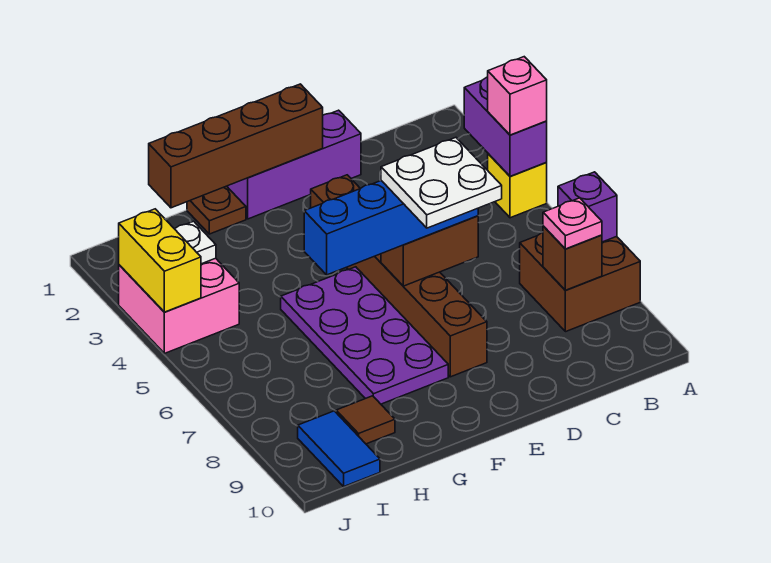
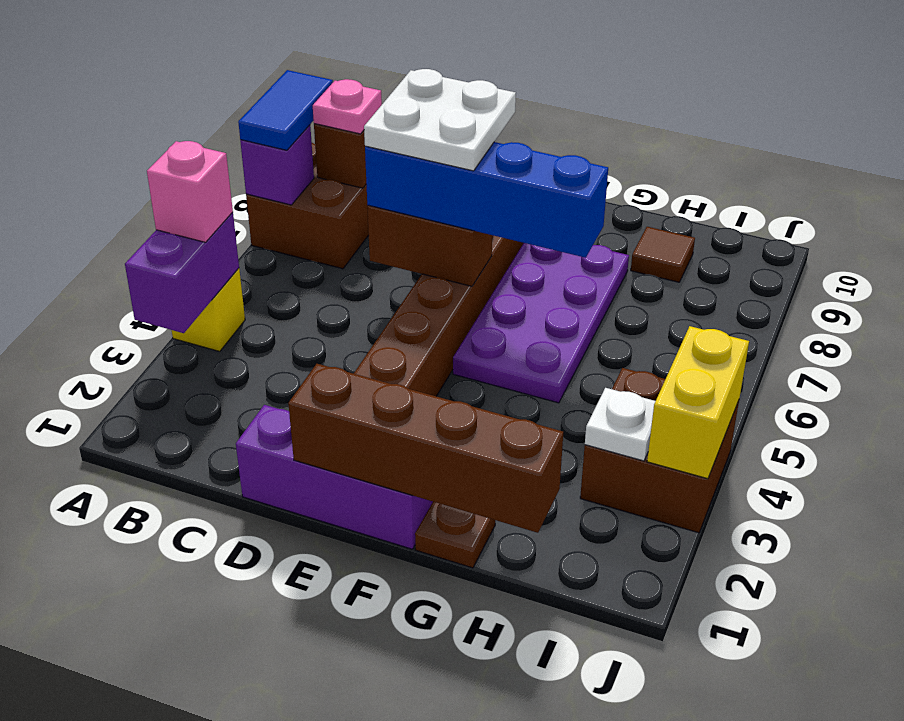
pink brick I3:J4 level 1 -> brown brick I3:J4 level 1
blue tile I9:I10 level 1 -> blue tile A7:A8 level 3

